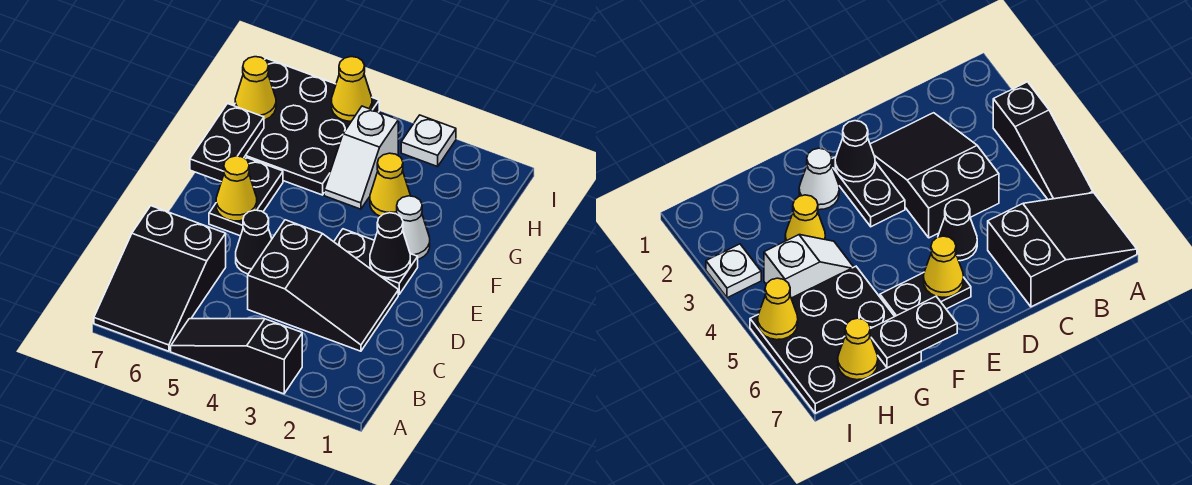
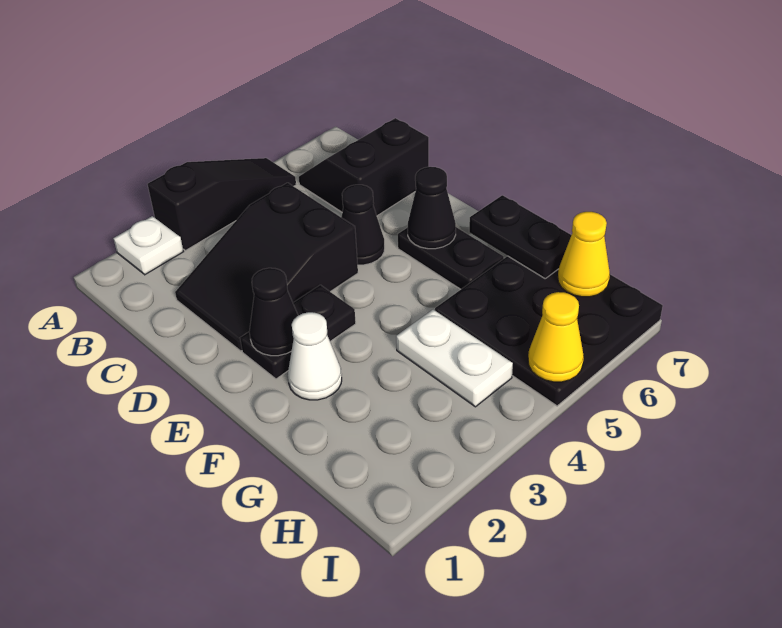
black slope A6:C7 level 1 top C -> black slope B6:C7 level 1 top C
yellow cone E6 level 2 -> black cone E6 level 2
yellow cone G3 level 1 -> none
white slope G4:H4 level 1 top H -> white plate G4:H4 level 1
white plate I3 level 1 -> white plate A2 level 1

